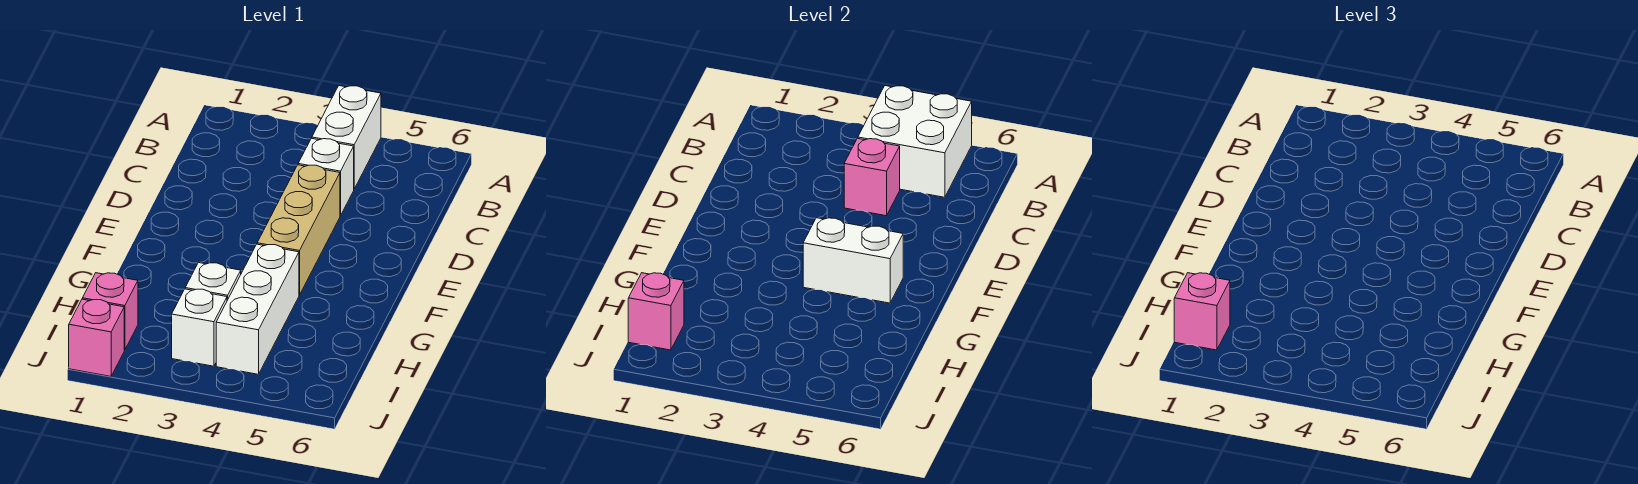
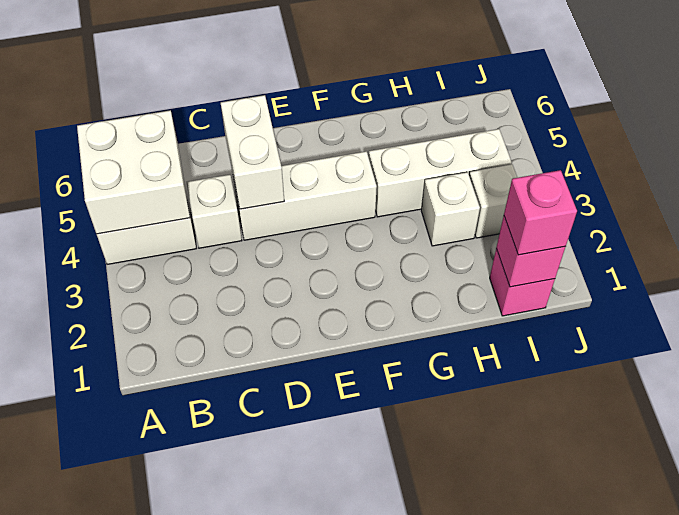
pink brick C4 level 2 -> none
tan brick D4:F4 level 1 -> white brick D4:F4 level 1
white brick F4:F5 level 2 -> white brick D4:D5 level 2
pink brick J1 level 1 -> none

